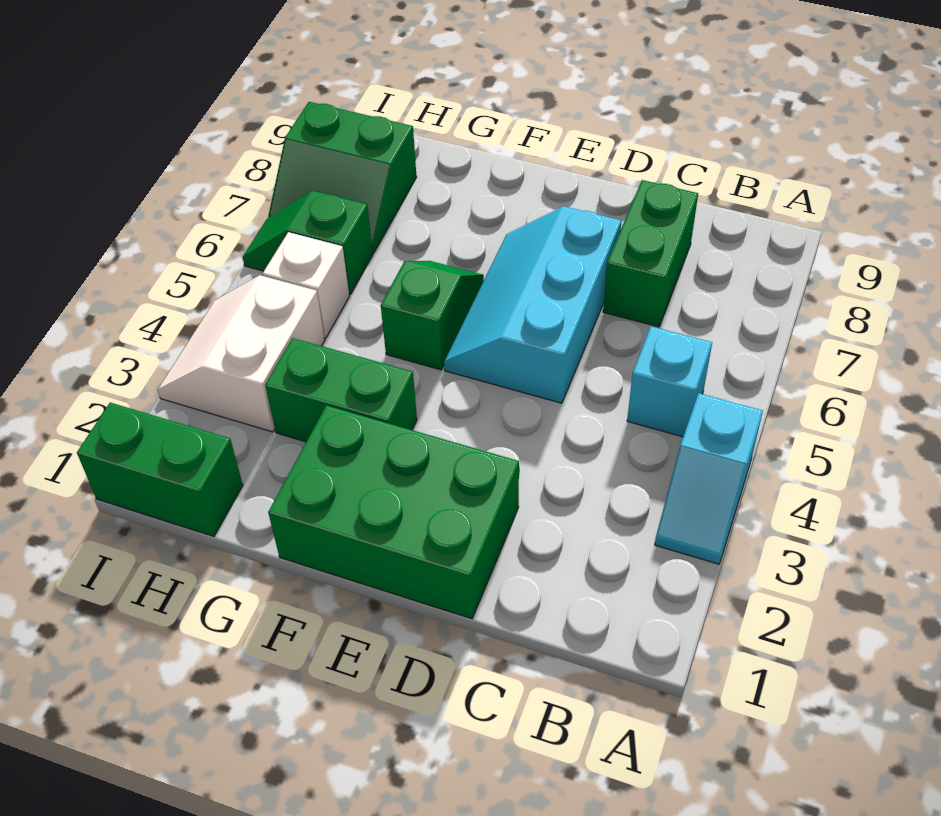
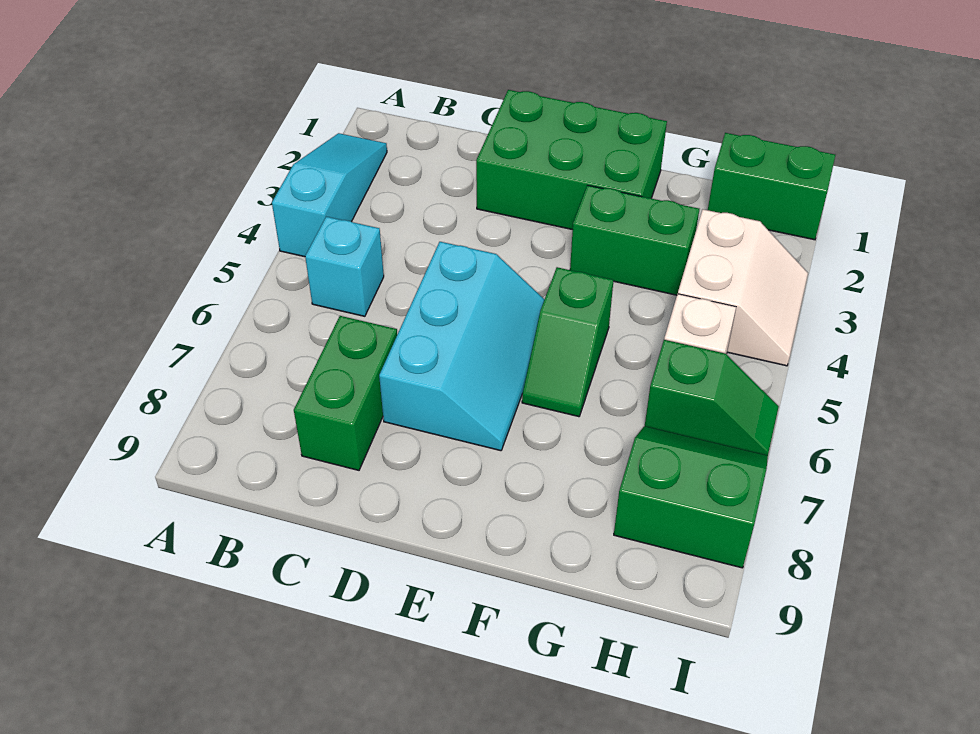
cyan slope A3:A4 level 1 top 4 -> cyan slope A2:A4 level 1 top 4

